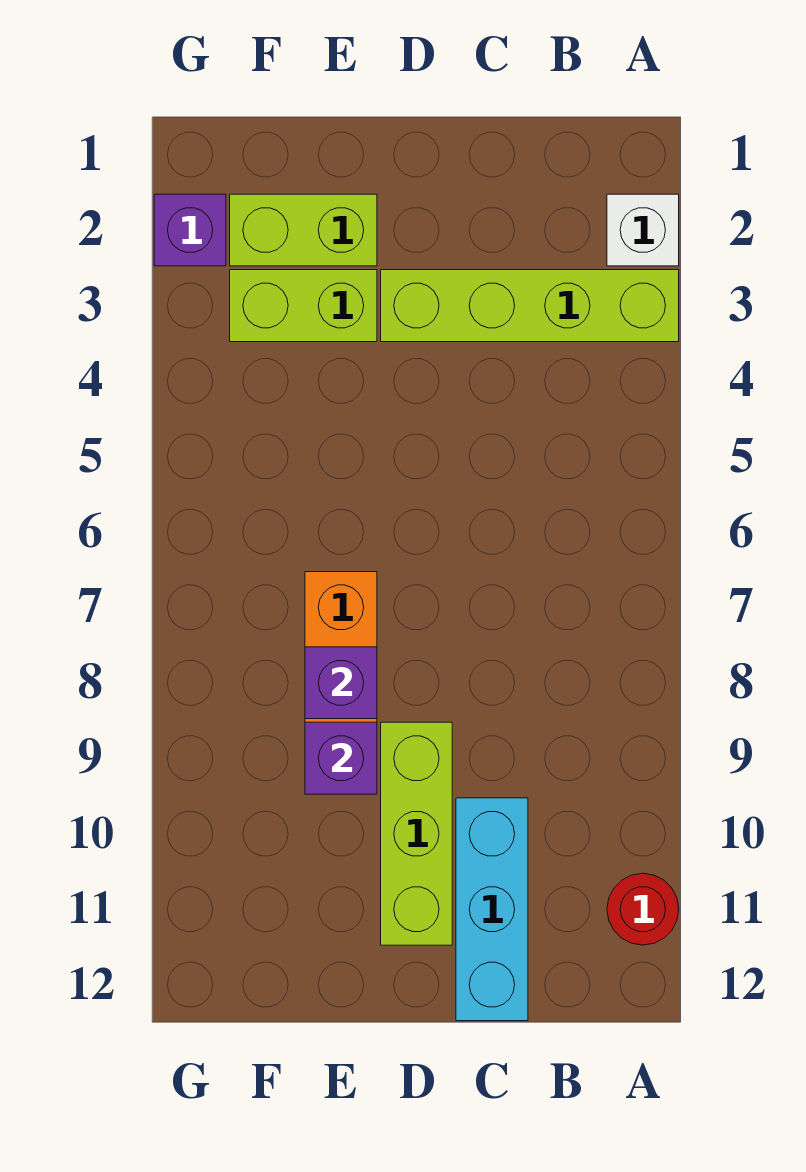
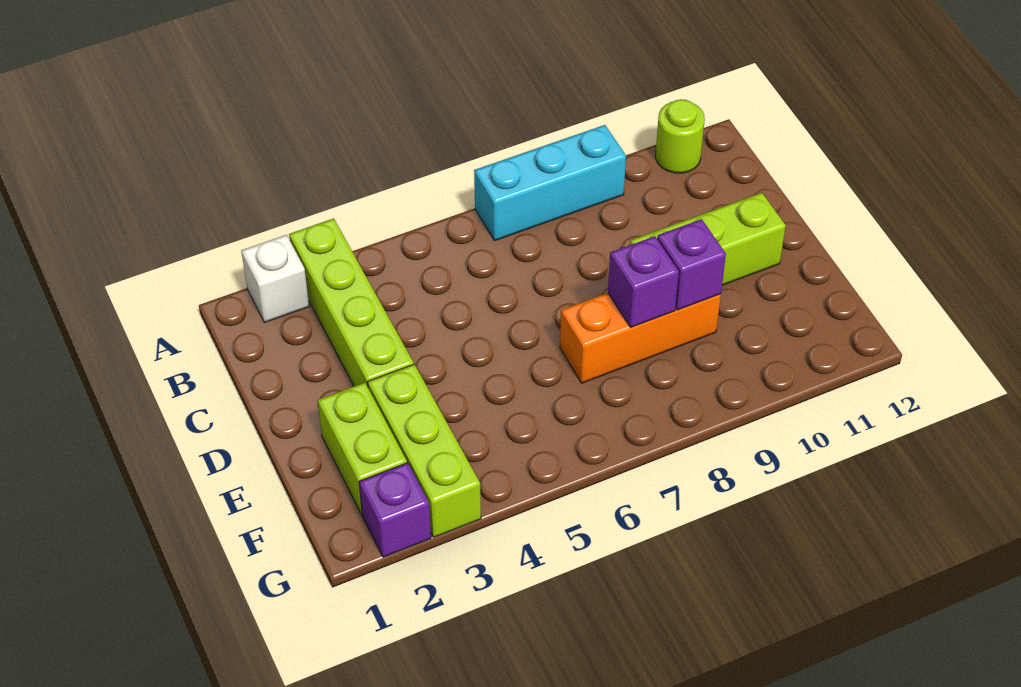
red round brick A11 level 1 -> lime round brick A11 level 1
cyan brick C10:C12 level 1 -> cyan brick A7:A9 level 1
lime brick E3:F3 level 1 -> lime brick E3:G3 level 1

